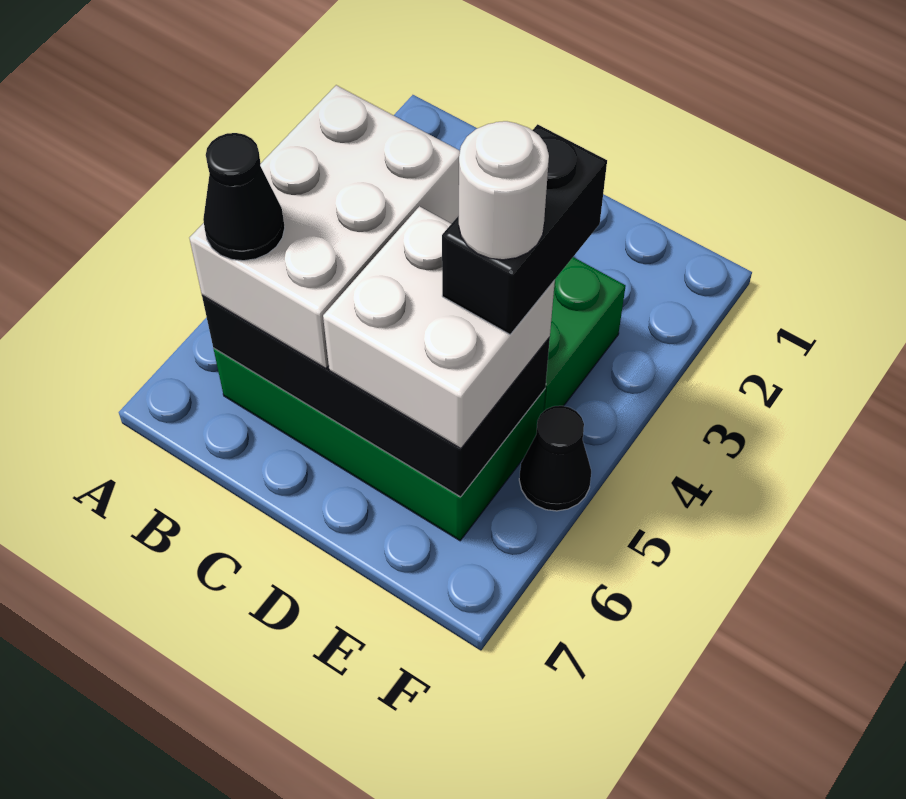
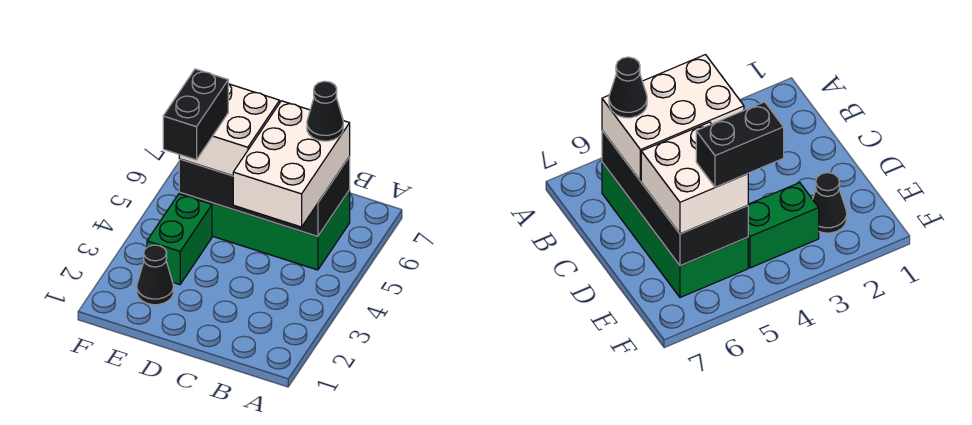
white round brick E5 level 5 -> none
black cone F5 level 1 -> black cone E2 level 1

